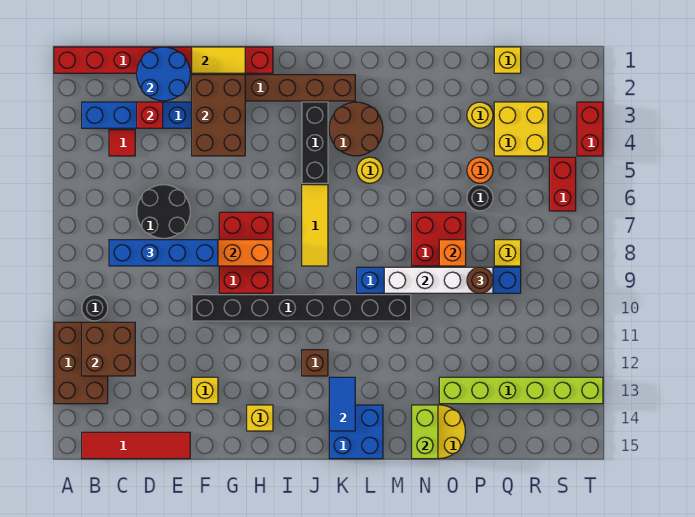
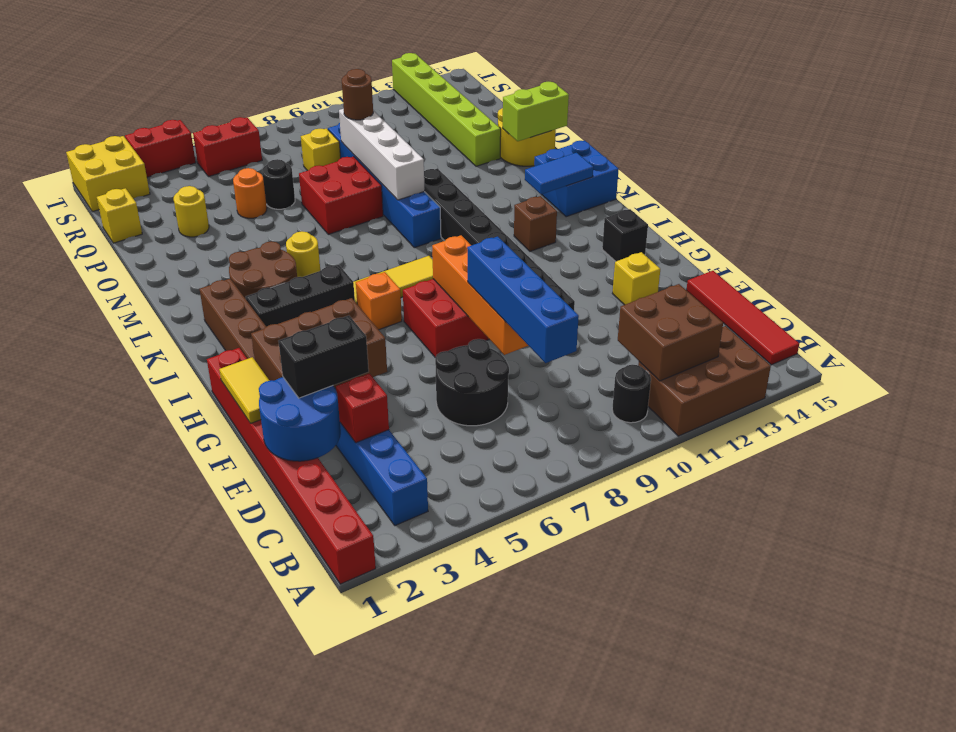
red tile C4 level 1 -> none
none -> black brick E2:E3 level 3
yellow brick H14 level 1 -> black brick H14 level 1
orange brick O8 level 2 -> orange brick I6 level 1
yellow brick Q3:R4 level 1 -> yellow brick S1:T2 level 1

